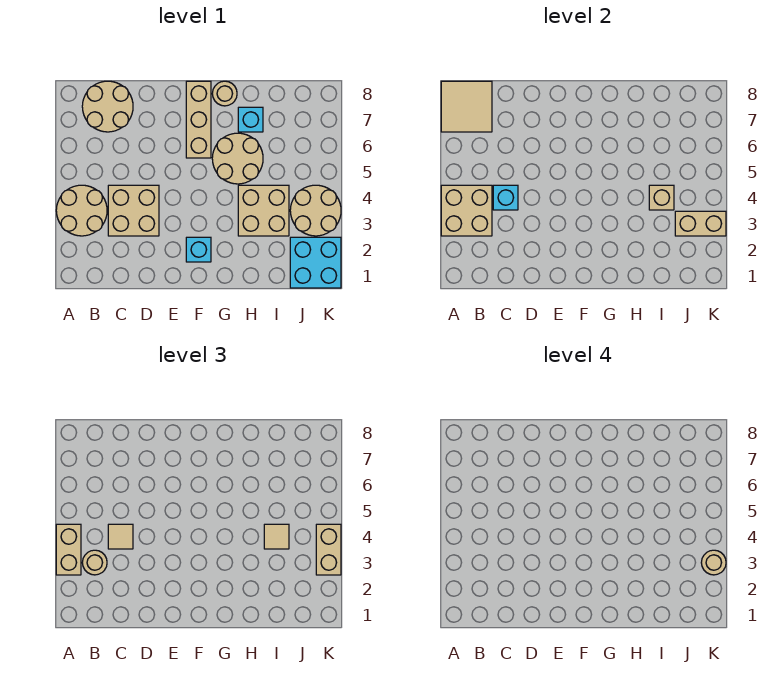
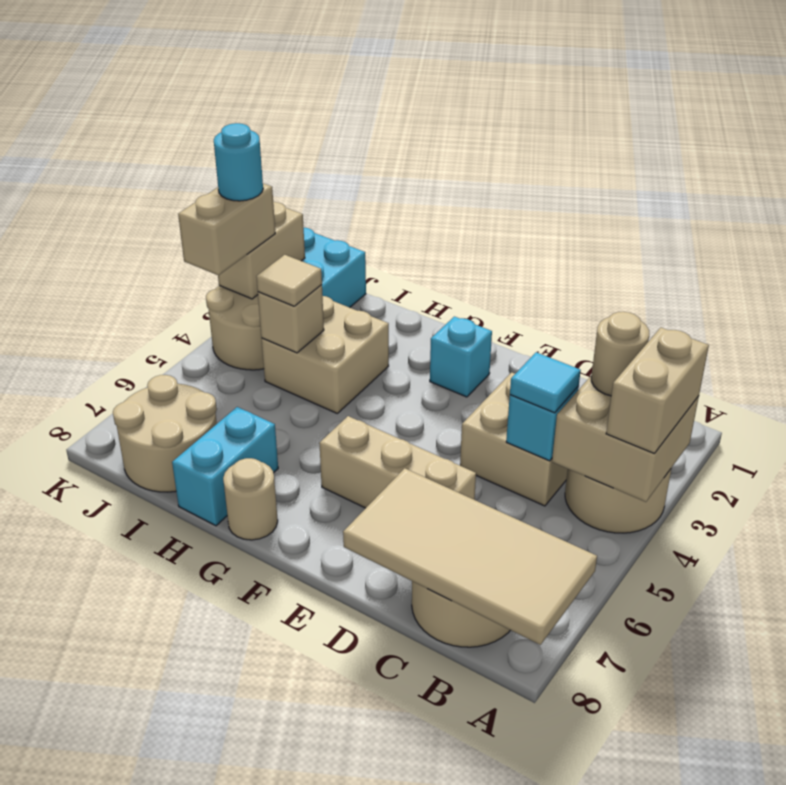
tan tile A7:B8 level 2 -> tan tile A7:D8 level 2
tan tile C4 level 3 -> cyan tile C4 level 3
tan brick F6:F8 level 1 -> tan brick D6:F6 level 1
tan round brick G5:H6 level 1 -> tan round brick I7:J8 level 1
cyan brick H7 level 1 -> cyan brick H7:H8 level 1
tan brick J3:K3 level 2 -> tan brick K2:K3 level 2
tan round brick K3 level 4 -> cyan round brick K3 level 4

